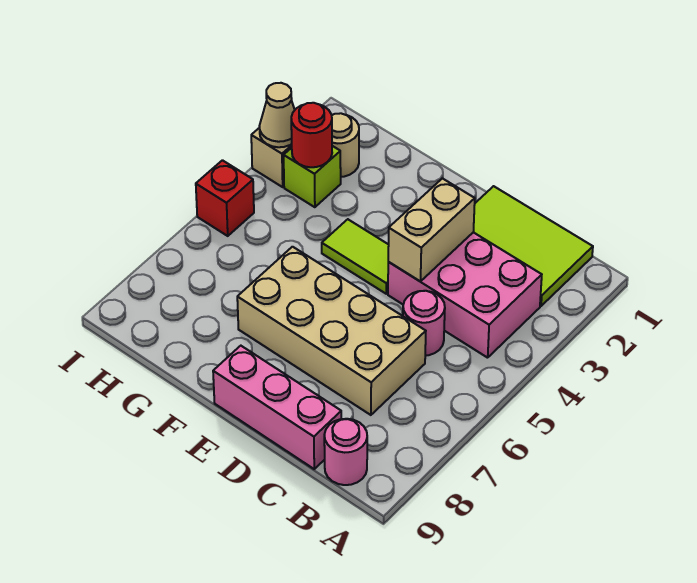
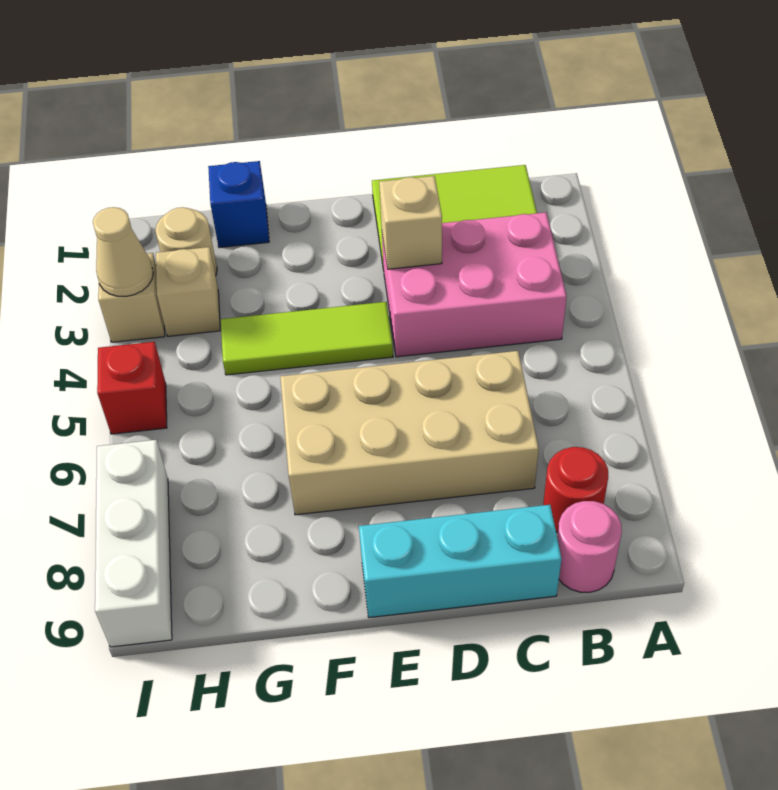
pink round brick C5 level 1 -> none
pink brick C9:E9 level 1 -> cyan brick C9:E9 level 1
tan brick D3:D4 level 2 -> tan brick D3 level 2
lime tile E4:F4 level 1 -> lime tile E4:G4 level 1
none -> blue brick G1 level 1
lime brick H3 level 1 -> tan brick H3 level 1
red round brick H3 level 2 -> red round brick B8 level 1
none -> white brick I7:I9 level 1

